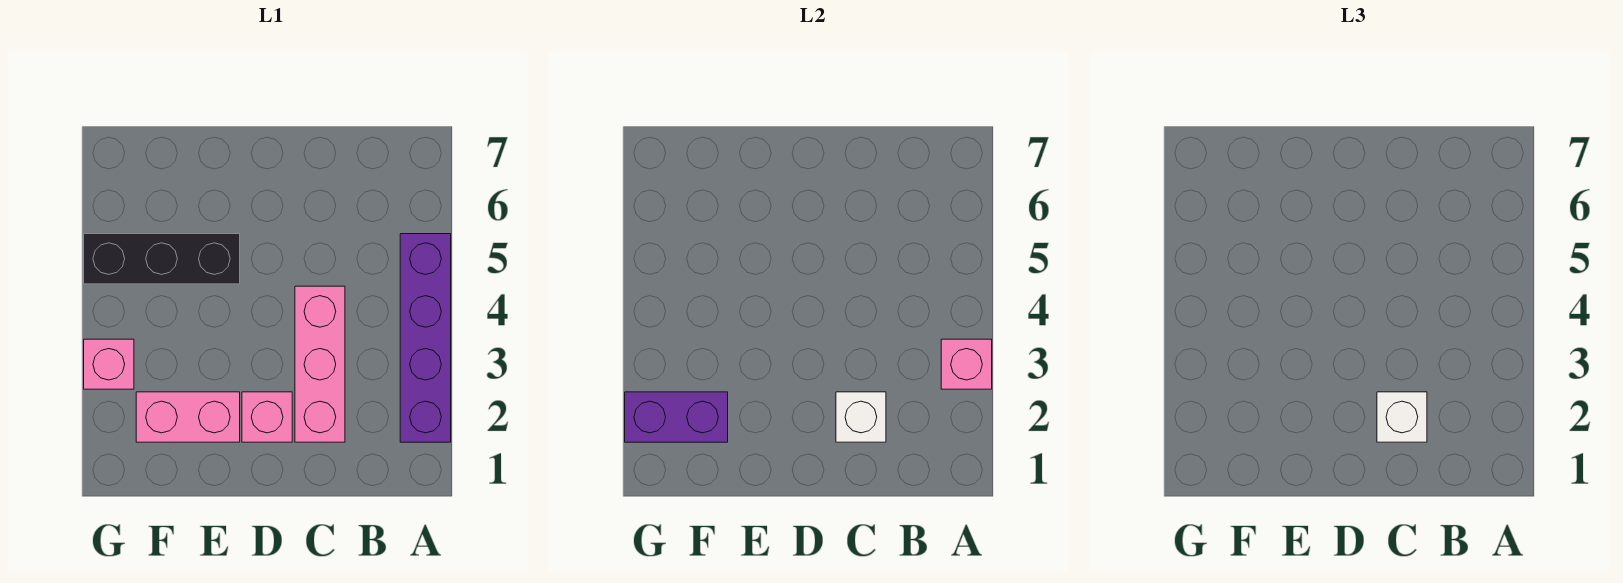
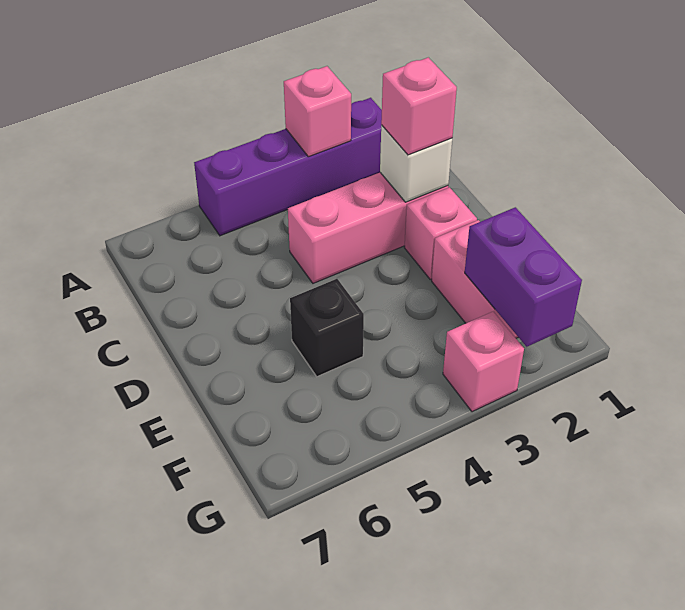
white brick C2 level 3 -> pink brick C2 level 3
black brick E5:G5 level 1 -> black brick E5 level 1

